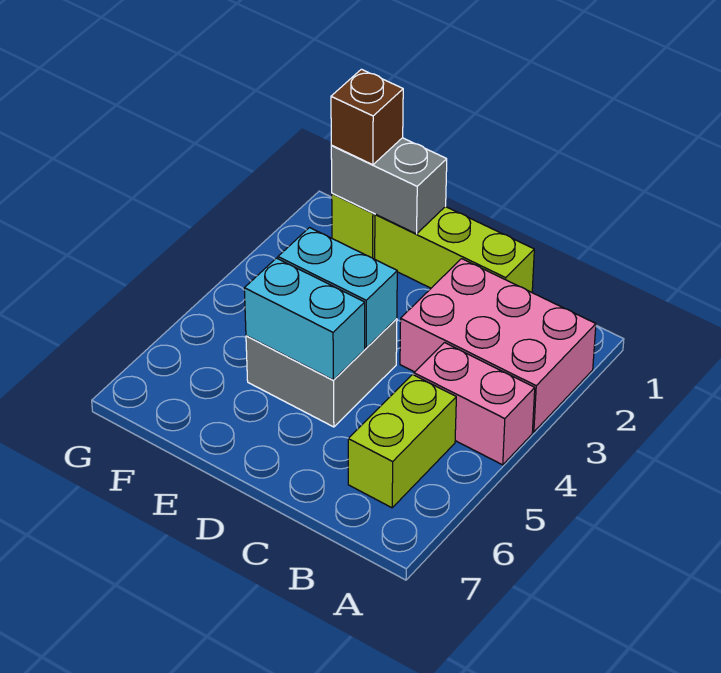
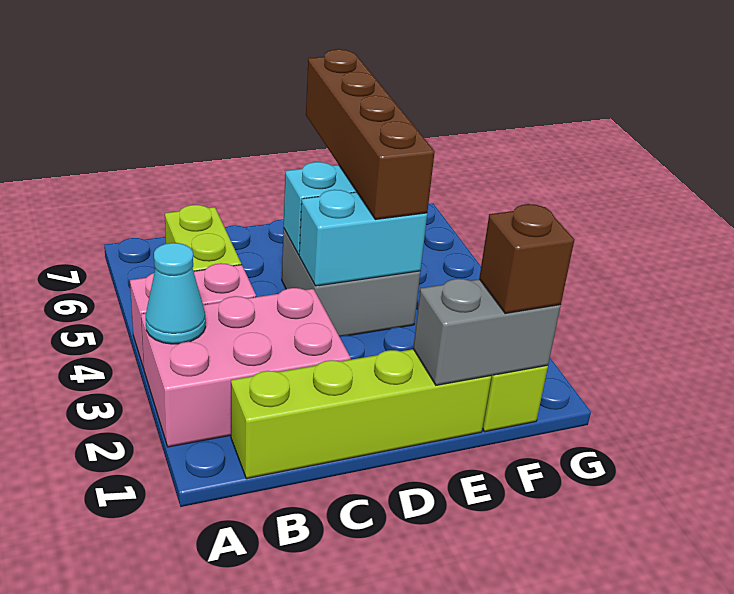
none -> cyan cone A3 level 2
lime brick C1:E1 level 1 -> lime brick B1:E1 level 1
none -> brown brick E4:E7 level 3

